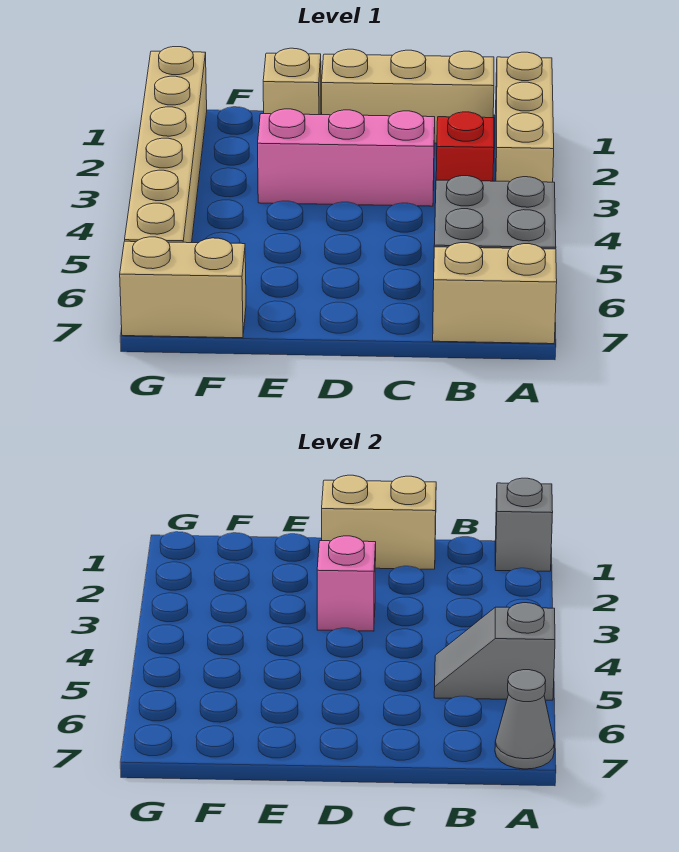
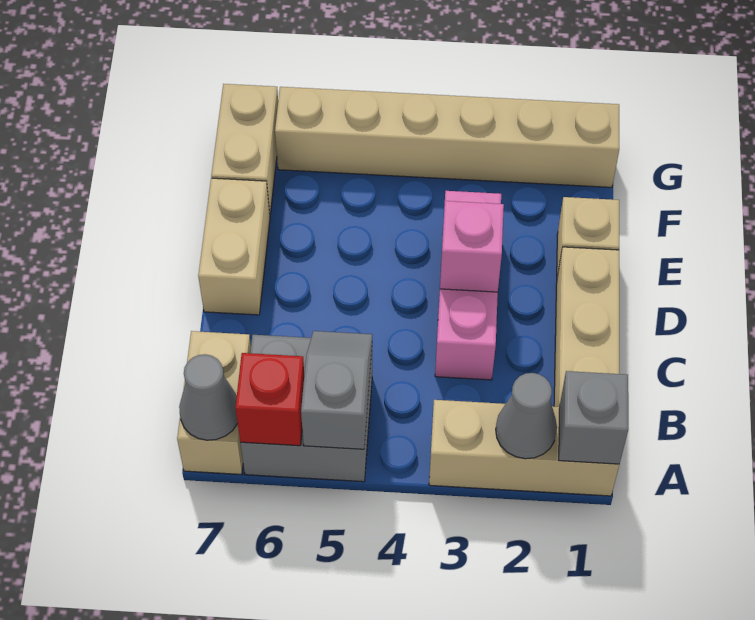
none -> grey cone A2 level 2
red brick B3 level 1 -> red brick A6 level 2
tan brick C1:D1 level 2 -> tan brick D7:E7 level 1

